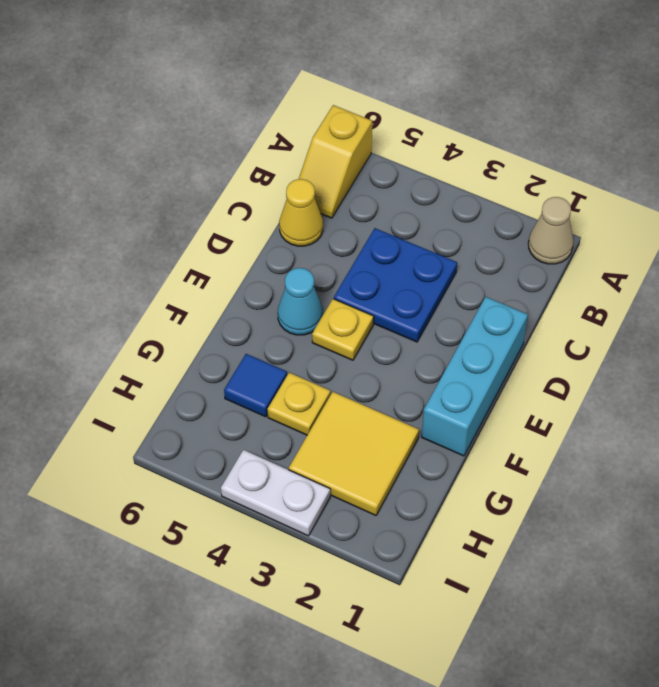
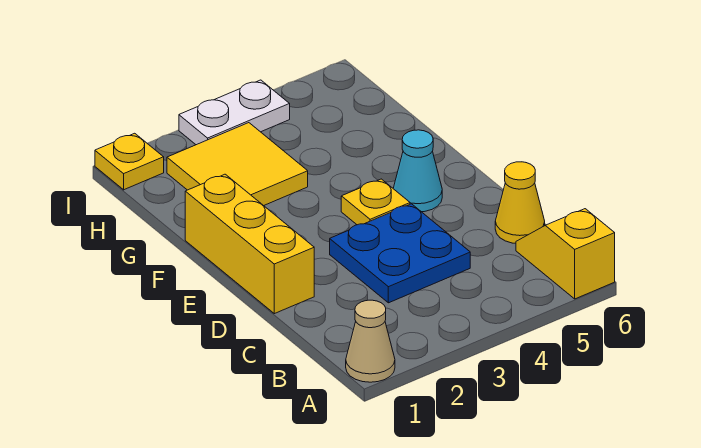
cyan brick D1:F1 level 1 -> yellow brick D1:F1 level 1
yellow plate G4 level 1 -> yellow plate I1 level 1
blue tile G5 level 1 -> none

